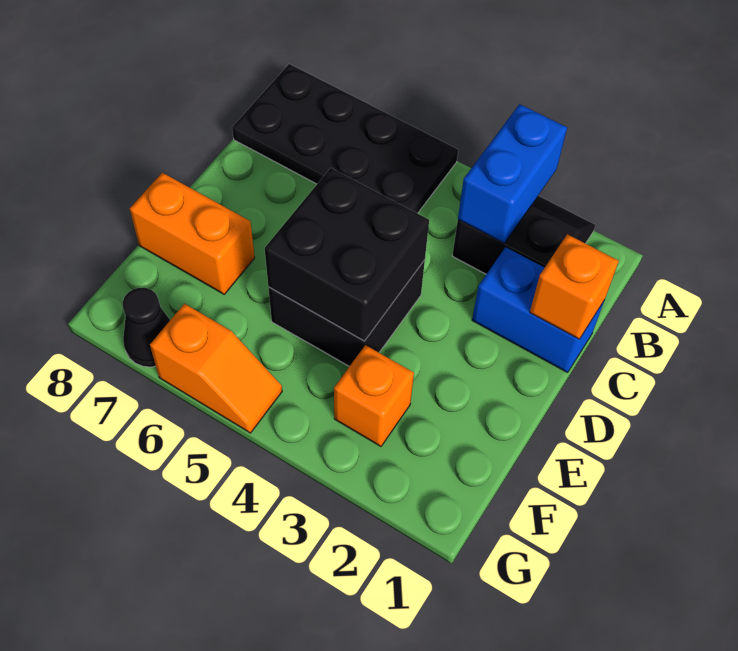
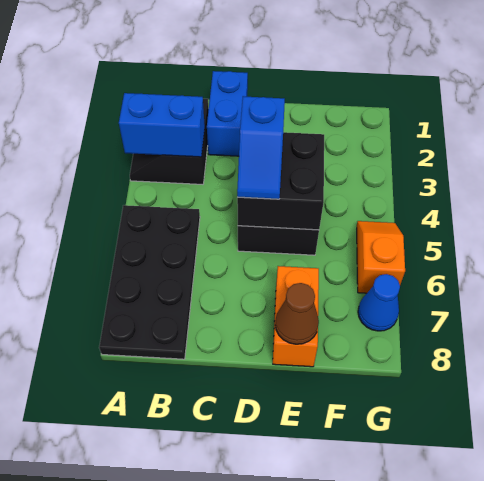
orange brick C1 level 2 -> none
none -> blue slope D4:D5 level 3 top 4
none -> brown cone E8 level 2
orange brick F3 level 1 -> none
black cone G7 level 1 -> blue cone G7 level 1

